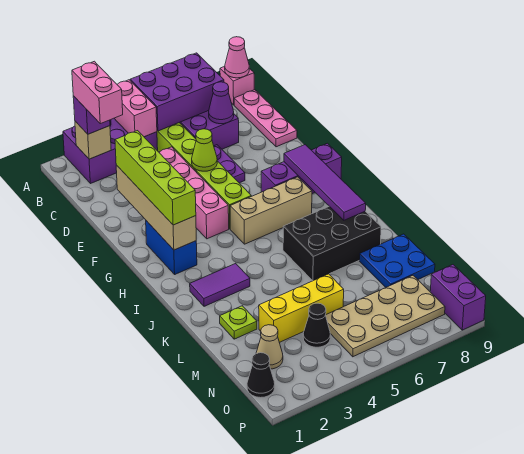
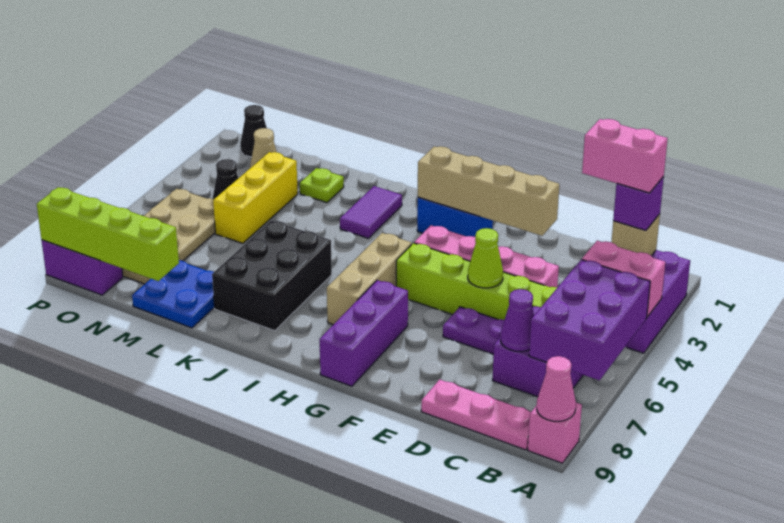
lime brick E2:H2 level 3 -> lime brick M9:P9 level 2
purple tile G8:J8 level 2 -> none

